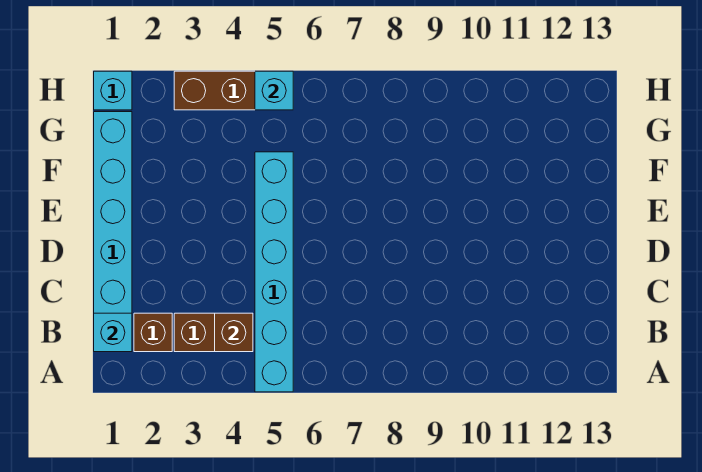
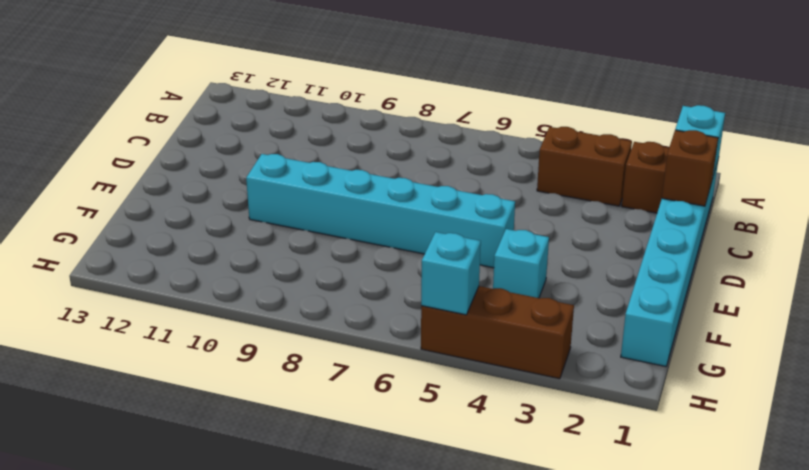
cyan brick A5:F5 level 1 -> cyan brick E5:E10 level 1
brown brick B4 level 2 -> brown brick C1 level 2
cyan brick H1 level 1 -> cyan brick F4 level 1

